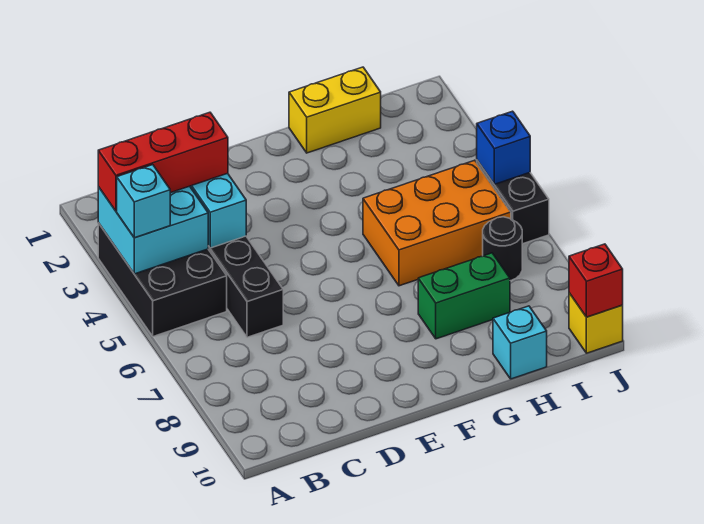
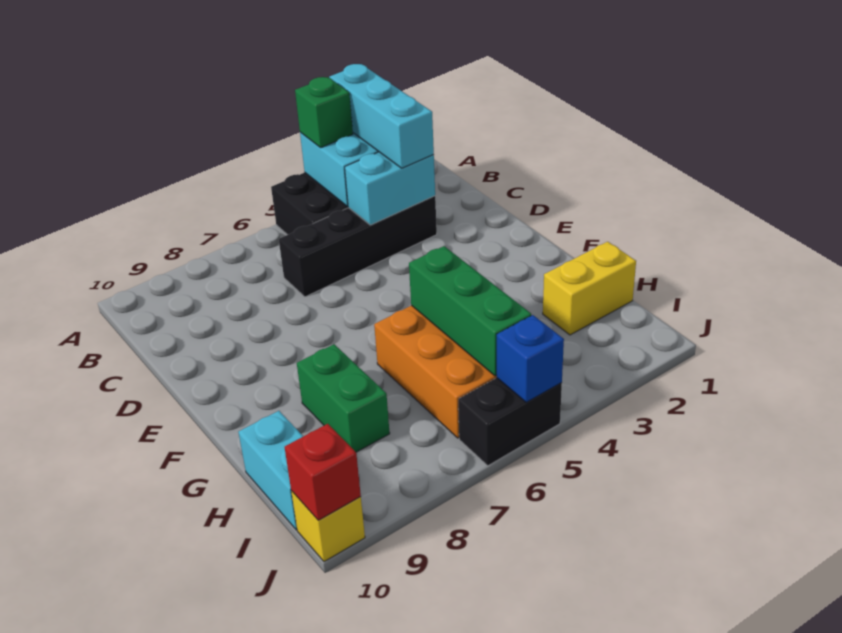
red brick A3:C3 level 3 -> cyan brick A3:C3 level 3
cyan brick A4 level 3 -> green brick A4 level 3
yellow brick G1:H1 level 1 -> yellow brick H1:H2 level 1
none -> green brick G5:I5 level 2
cyan brick H10 level 1 -> cyan brick H10:I10 level 1
black round brick I7 level 1 -> none

